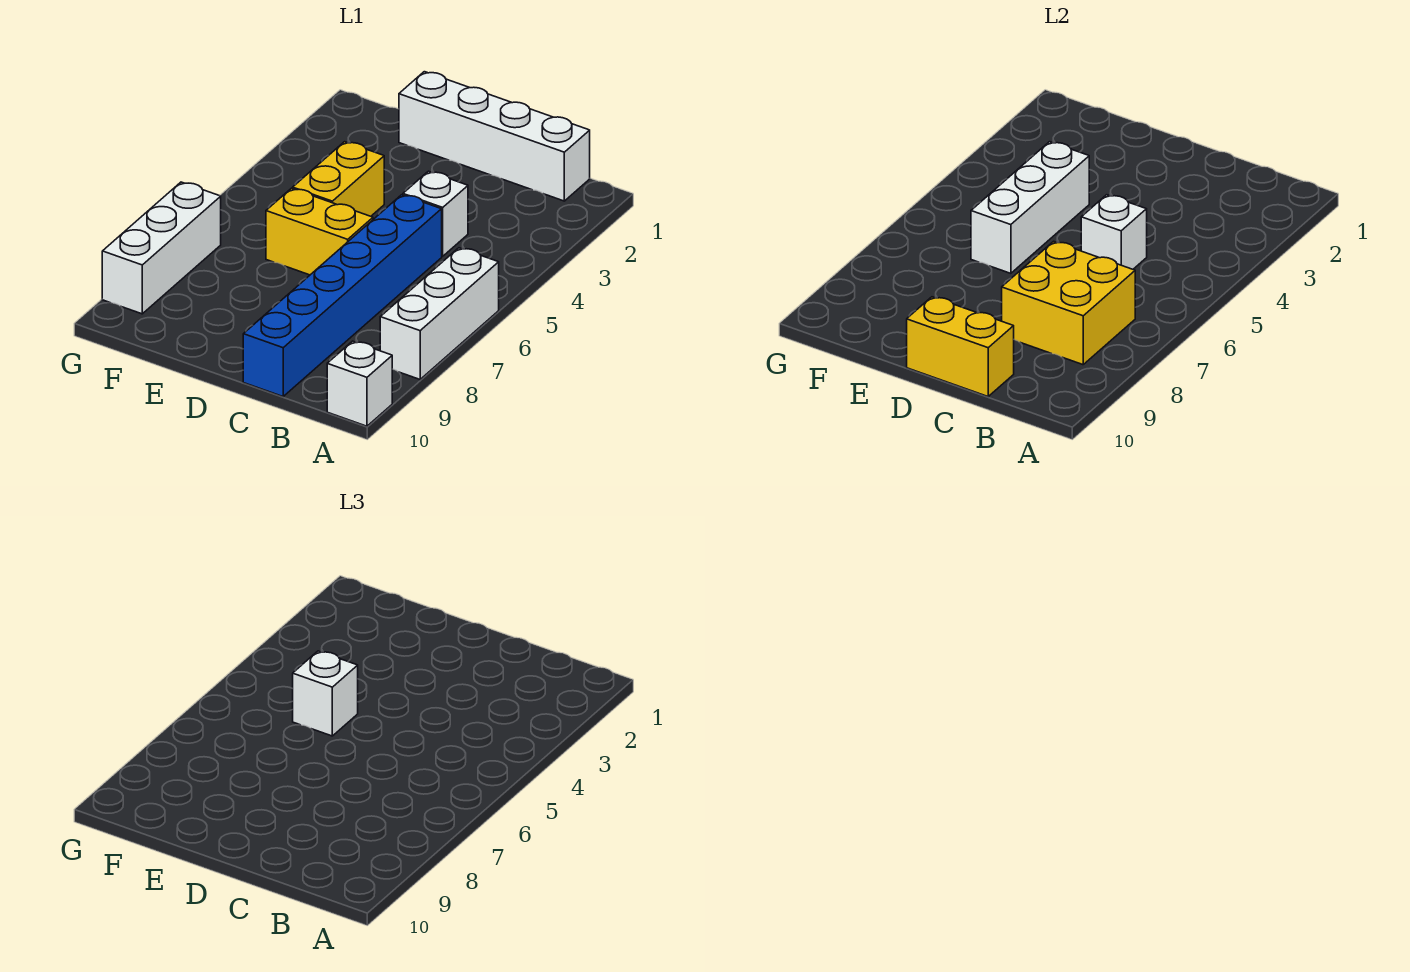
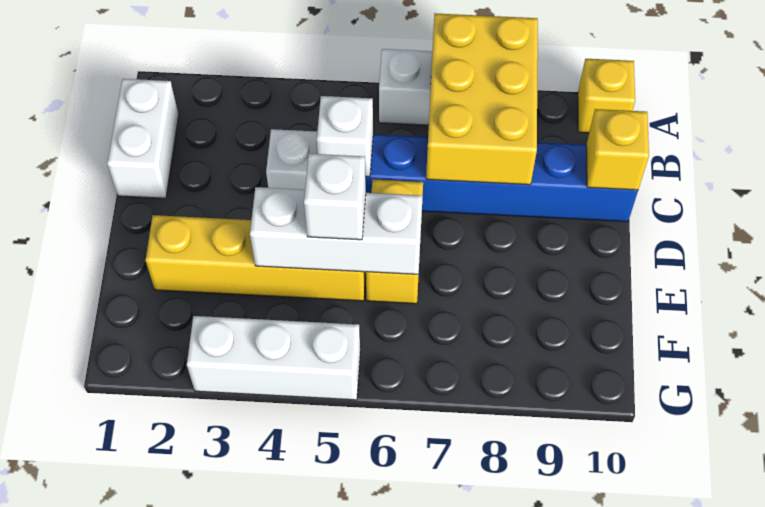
white brick A10 level 1 -> yellow brick A10 level 1
white brick B1:E1 level 1 -> white brick B1:C1 level 1
yellow brick B7:C8 level 2 -> yellow brick A7:C8 level 2
yellow brick C10:D10 level 2 -> yellow brick C10 level 2
yellow brick E4:E5 level 1 -> yellow brick E2:E5 level 1
white brick G7:G9 level 1 -> white brick G3:G5 level 1

